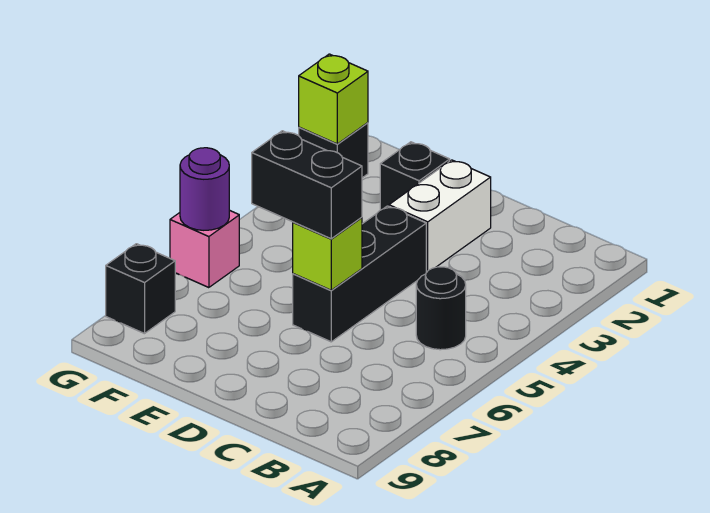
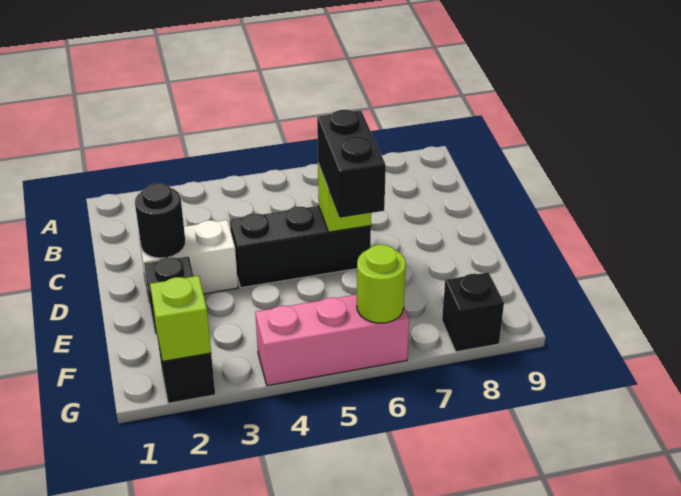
black round brick B5 level 1 -> black round brick D2 level 2
pink brick G6 level 1 -> pink brick G4:G6 level 1
purple round brick G6 level 2 -> lime round brick G6 level 2

